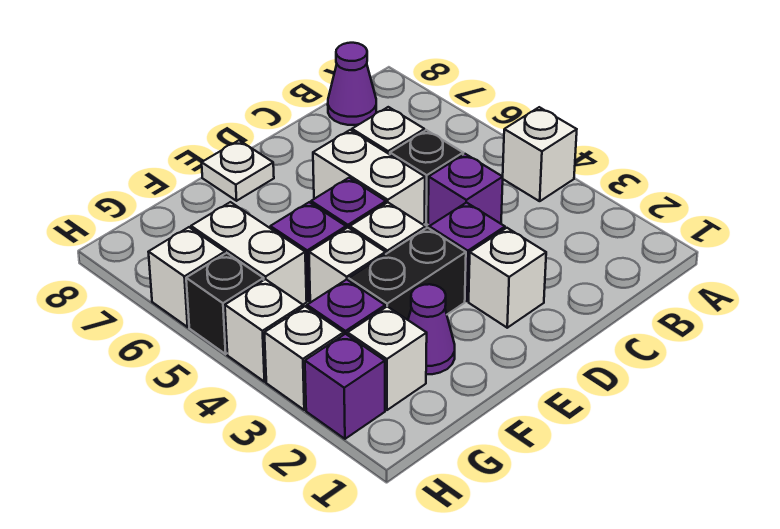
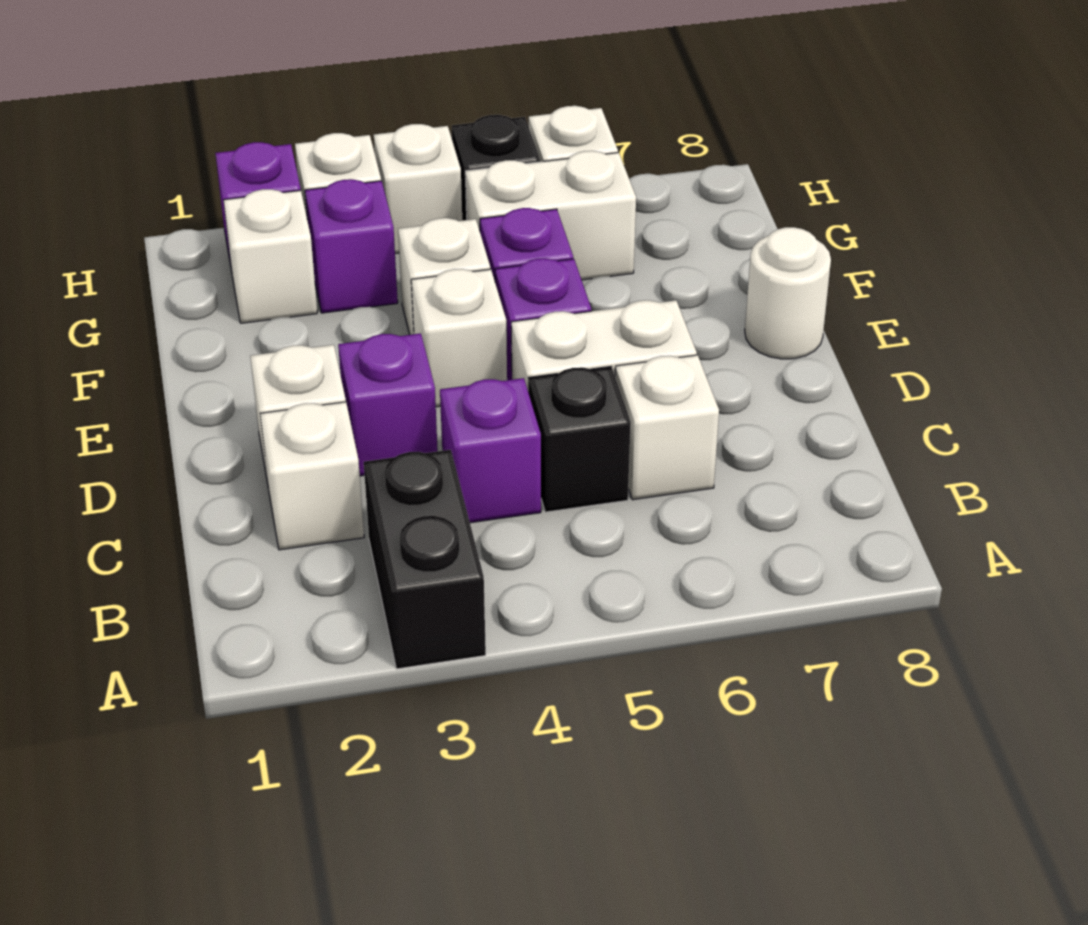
white brick A4 level 1 -> white brick C2 level 1
purple cone B8 level 1 -> none
black brick E3:F3 level 1 -> black brick A3:B3 level 1
white plate E8 level 1 -> white round brick E8 level 1
purple cone F2 level 1 -> none

